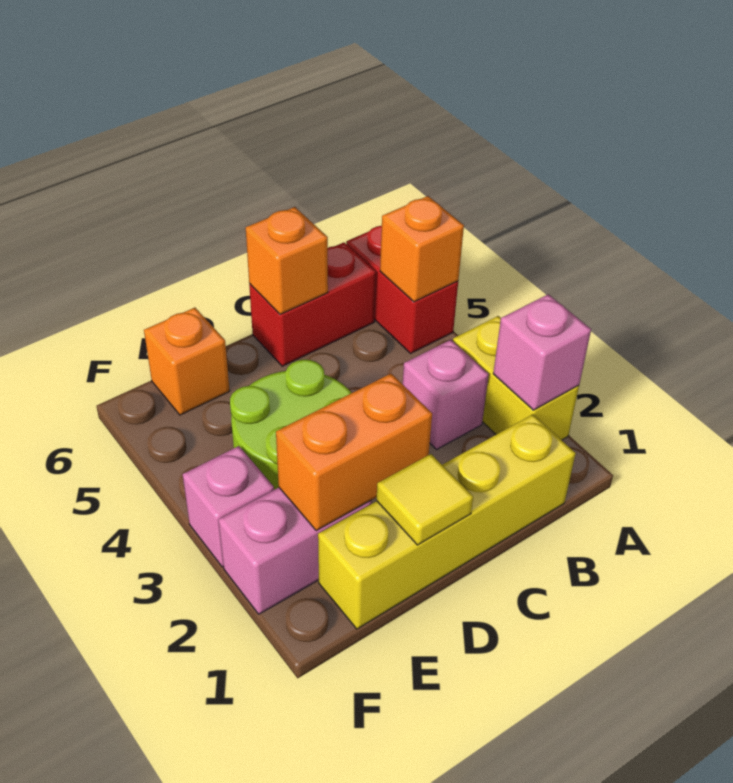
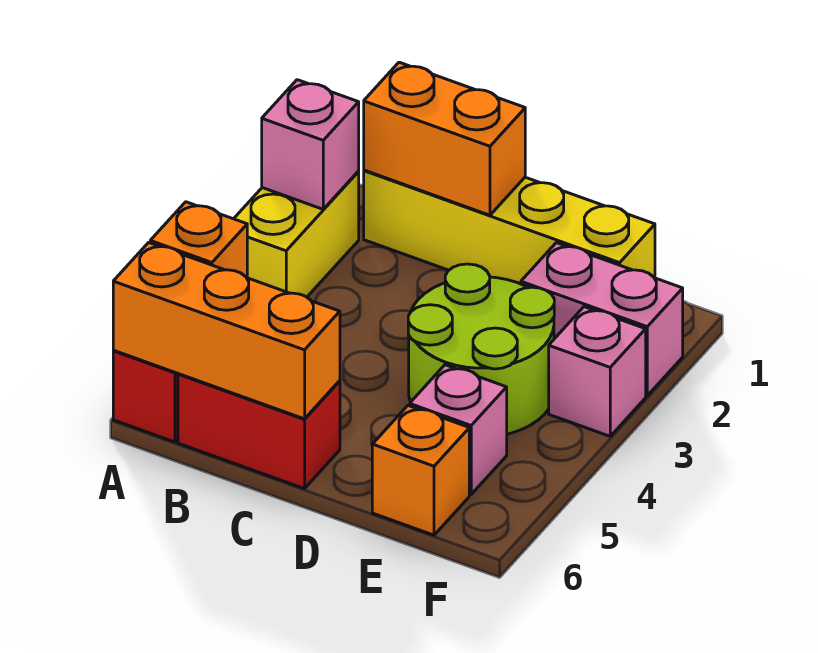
pink brick B3 level 1 -> pink brick E5 level 1
orange brick C6 level 2 -> orange brick A6:C6 level 2
yellow tile D1 level 2 -> none
orange brick D2:E2 level 2 -> orange brick B1:C1 level 2

